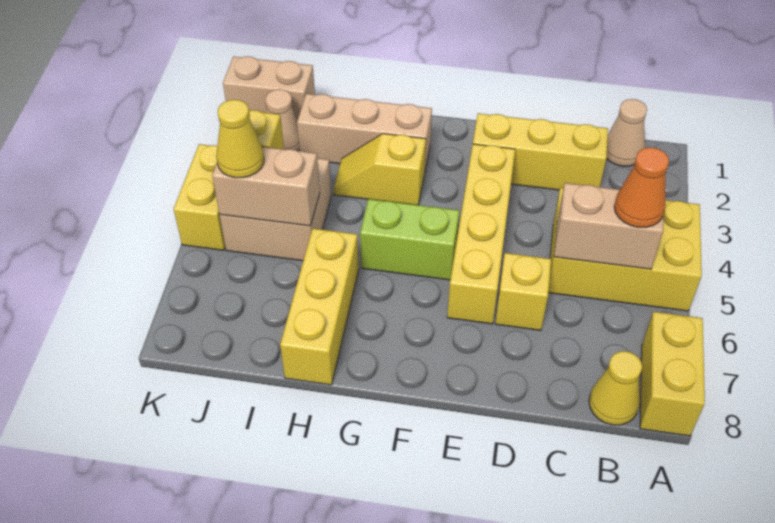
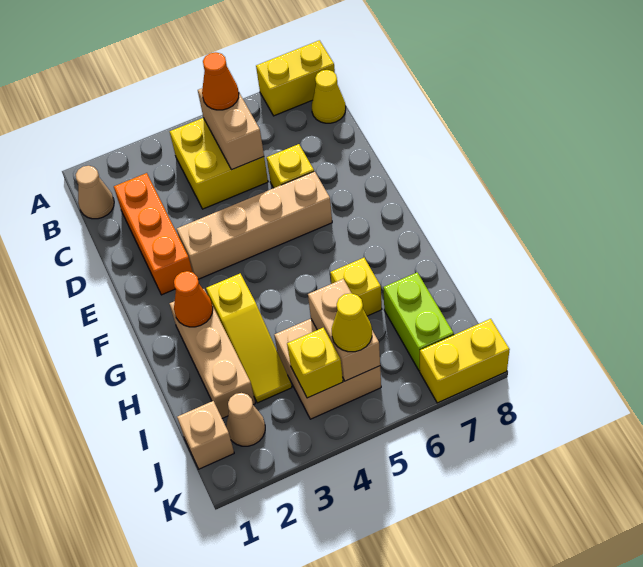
yellow brick A4:C5 level 1 -> yellow brick B4:C5 level 1
yellow brick C2:E2 level 1 -> orange brick C2:E2 level 1
yellow brick E3:E6 level 1 -> tan brick E3:E6 level 1
lime brick F5:G5 level 1 -> lime brick I7:J7 level 1
none -> orange cone G2 level 2
yellow slope G3:H3 level 1 top G -> yellow slope G3:I3 level 1 top G
yellow brick H6:H8 level 1 -> yellow brick H6 level 1
tan brick J1:K1 level 1 -> tan brick J1 level 1
yellow brick K4:K5 level 1 -> yellow brick K7:K8 level 1

